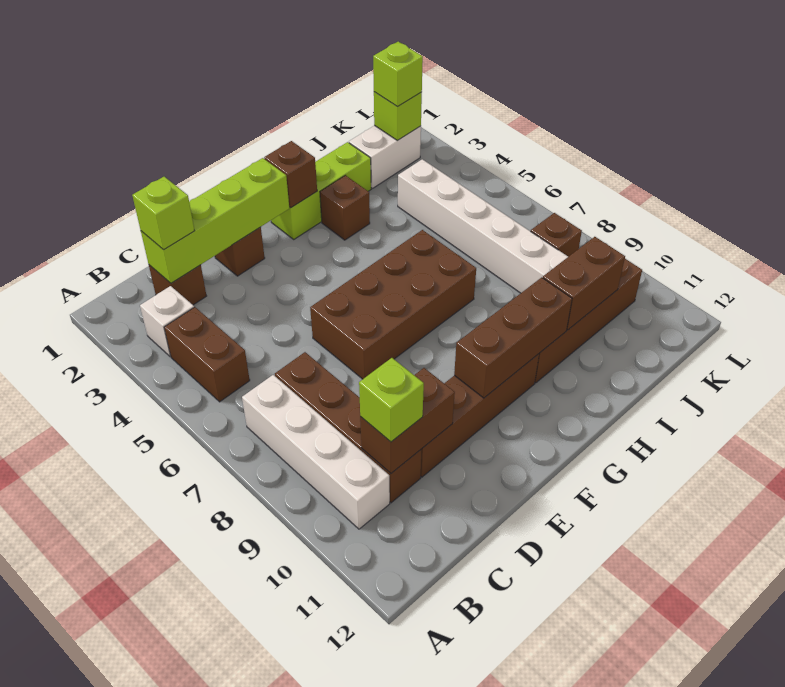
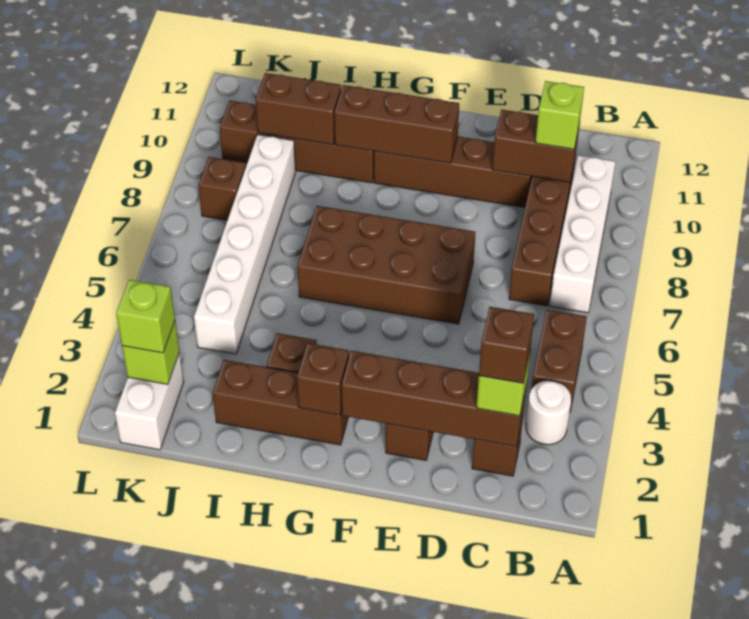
white brick B3 level 1 -> white round brick B3 level 1
lime brick C2:F2 level 2 -> brown brick C2:F2 level 2
none -> brown brick C2 level 4
lime brick G2:I2 level 1 -> brown brick G2:I2 level 1
white brick J2:K2 level 1 -> white brick K1:K2 level 1

